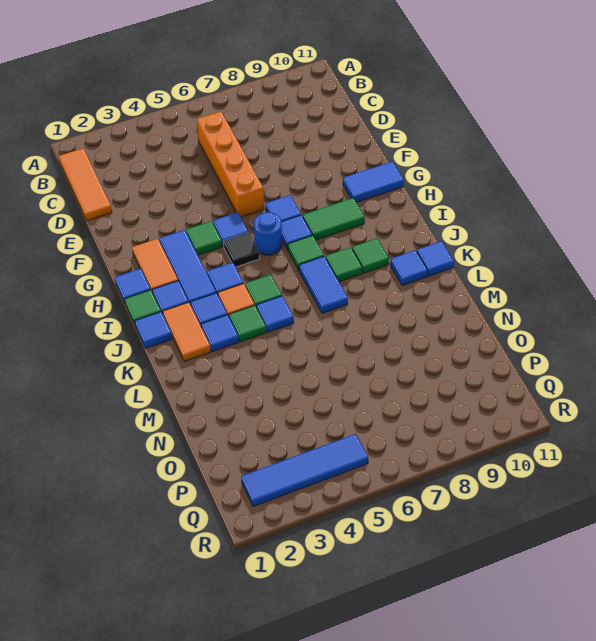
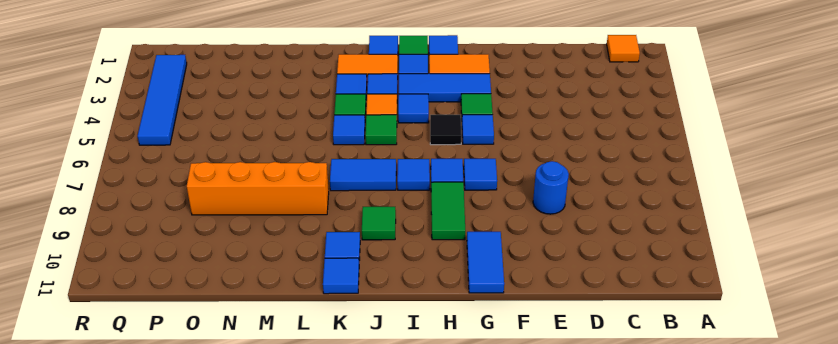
orange tile B1:D1 level 1 -> orange tile B1 level 1
orange brick C6:F6 level 1 -> orange brick L8:O8 level 1
blue round brick H6 level 1 -> blue round brick E8 level 1
green tile I7 level 1 -> blue tile I7 level 1
green tile J8 level 1 -> none

